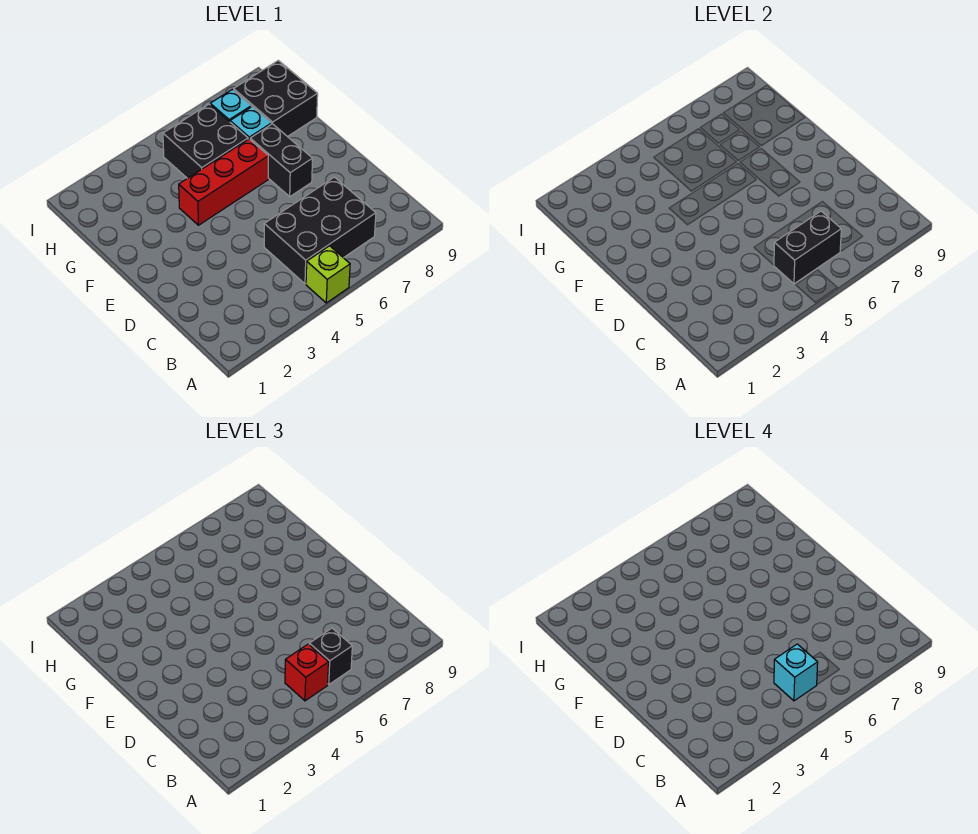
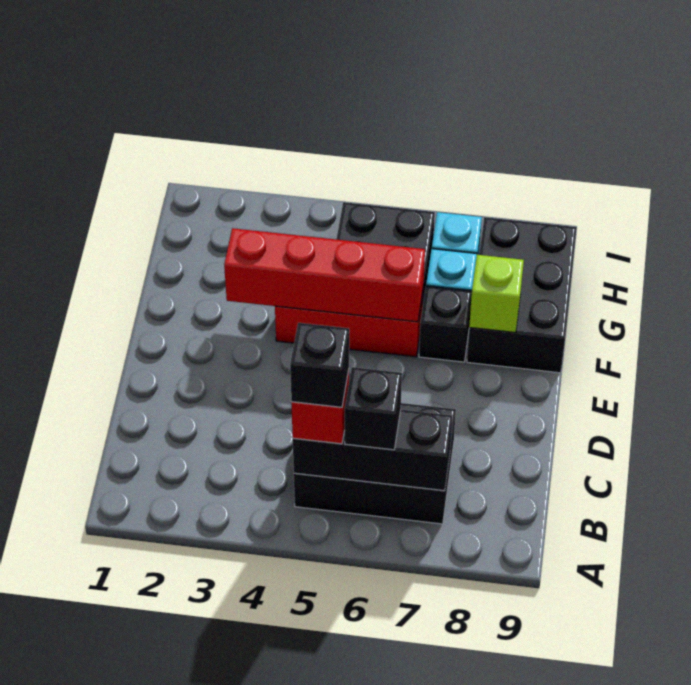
lime brick A5 level 1 -> lime brick F8 level 2
black brick B5:B6 level 2 -> black brick B5:B7 level 2
cyan brick B5 level 4 -> black brick B5 level 4
black brick E7:F7 level 1 -> black brick F7 level 1
none -> red brick F3:F6 level 2
black brick G8:H9 level 1 -> black brick F8:H9 level 1

